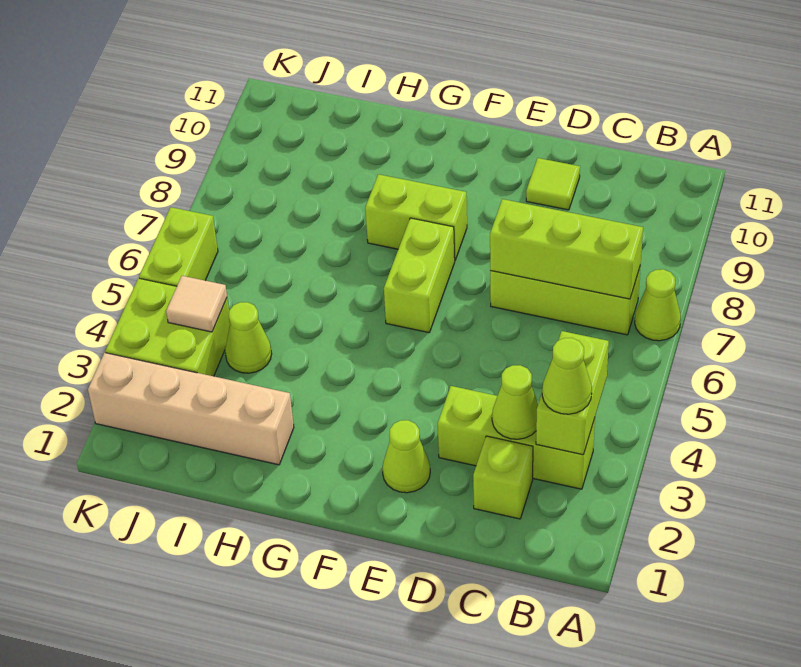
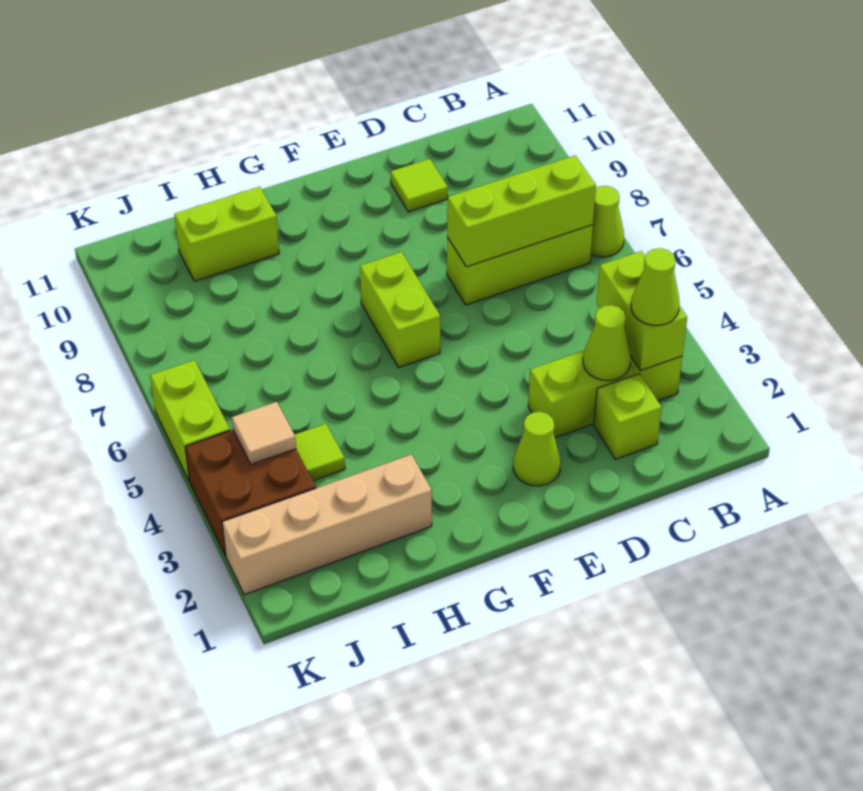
lime brick F8:G8 level 1 -> lime brick H10:I10 level 1
lime cone I4 level 1 -> lime tile I4 level 1
lime brick J3:K4 level 1 -> brown brick J3:K4 level 1

